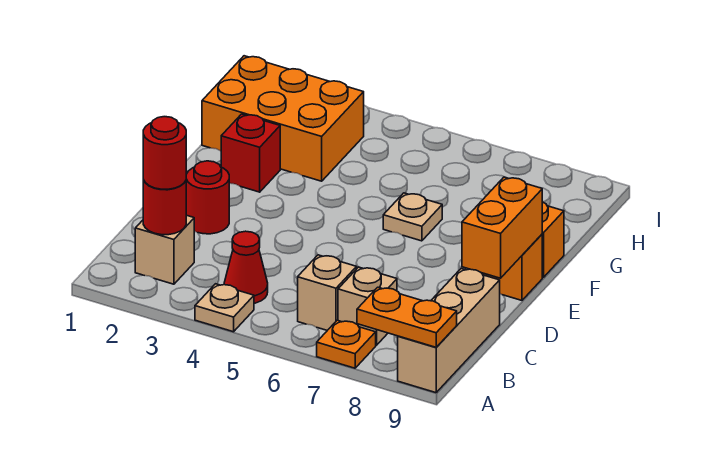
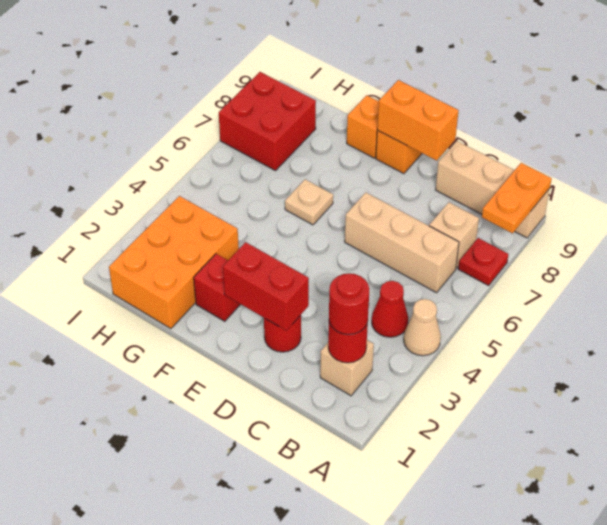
tan plate A4 level 1 -> tan cone A4 level 1
orange plate A7 level 1 -> red plate A7 level 1
tan brick B6 level 1 -> tan brick B6:D6 level 1
none -> red brick D2:E2 level 2
none -> red brick H7:I8 level 1

